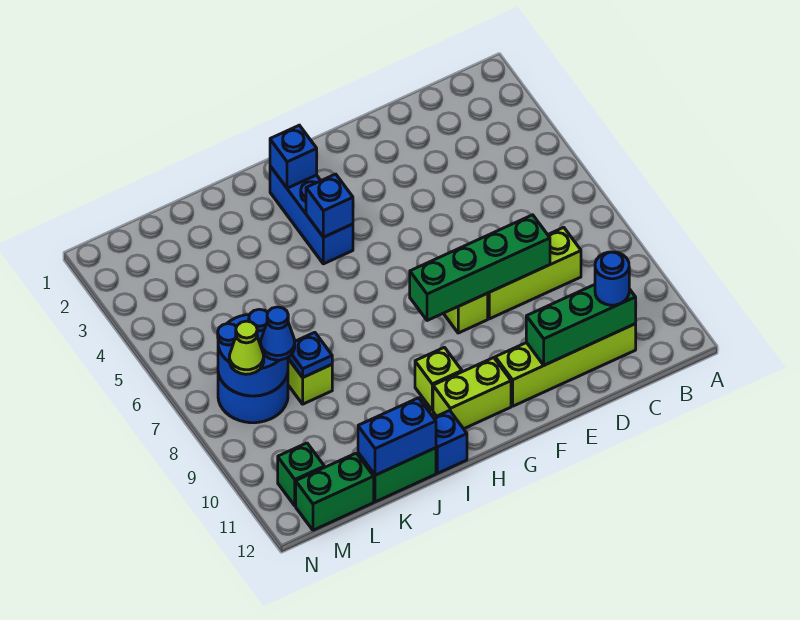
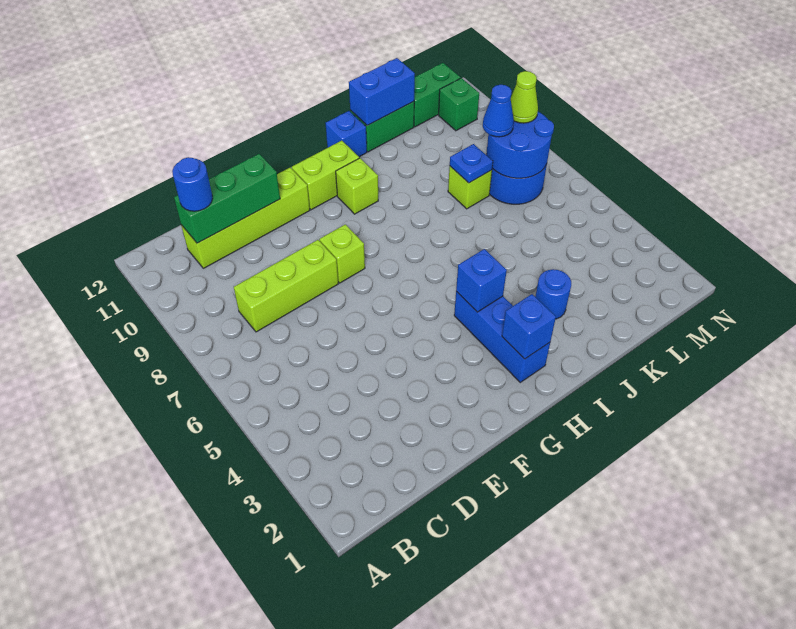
green brick D8:G8 level 2 -> none
none -> blue round brick J3 level 1

